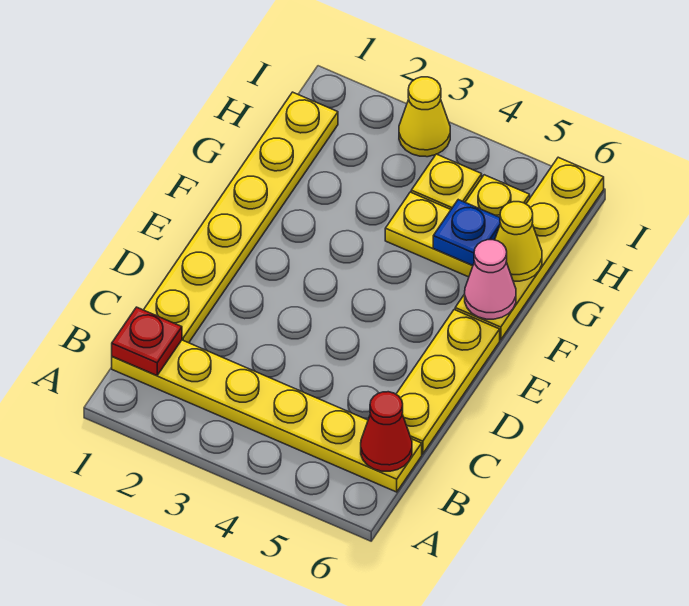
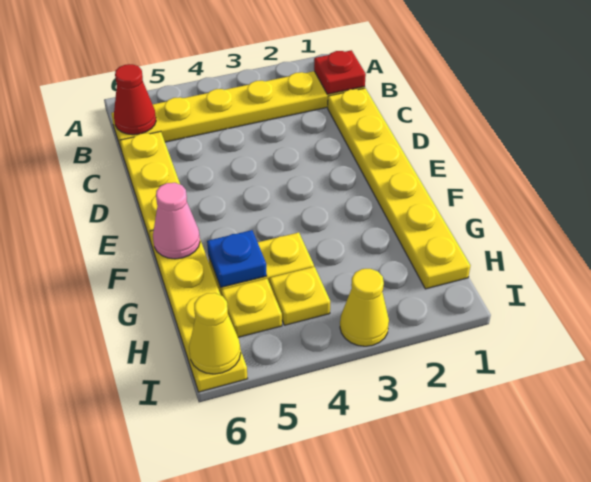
yellow cone G6 level 2 -> yellow cone I6 level 2

